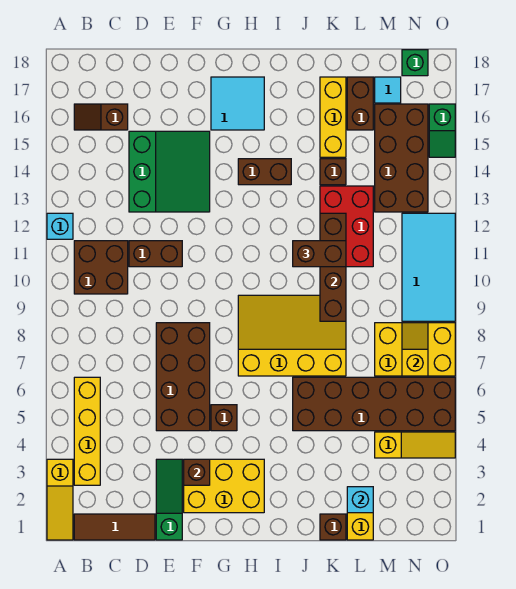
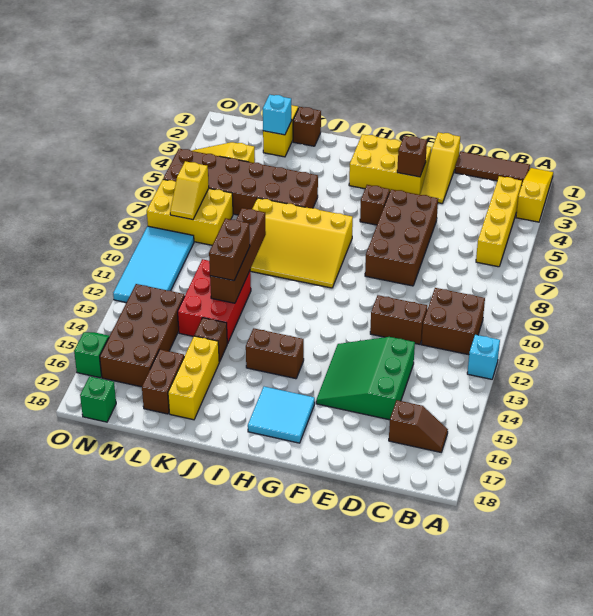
green slope E1:E3 level 1 top 1 -> yellow slope E1:E3 level 1 top 1
brown brick J11:K11 level 3 -> brown brick K11:K12 level 3
cyan tile M17 level 1 -> none

